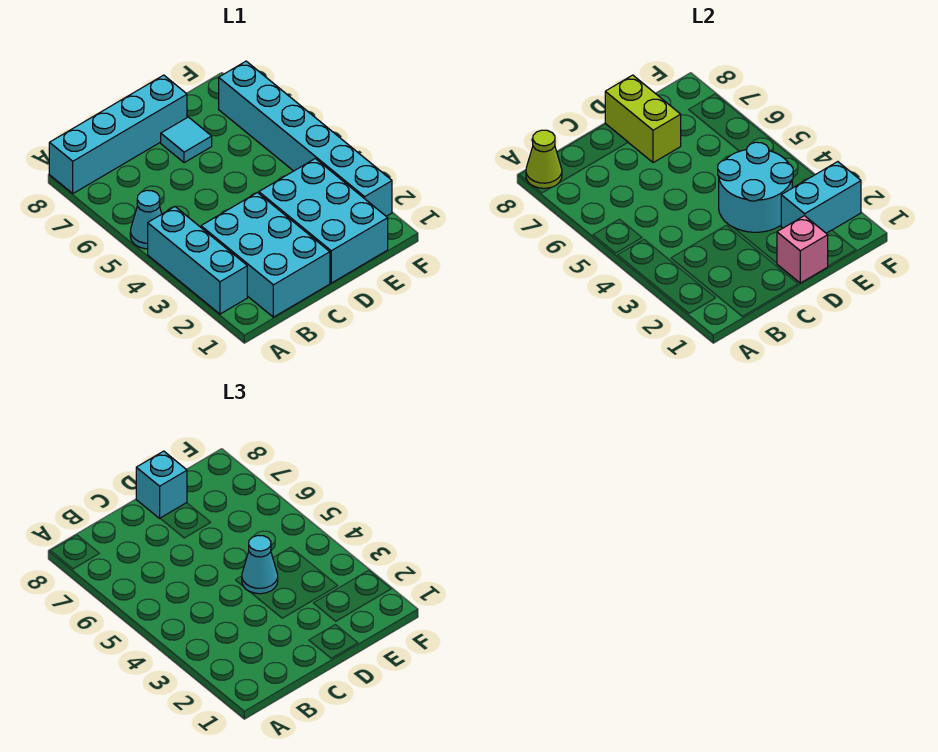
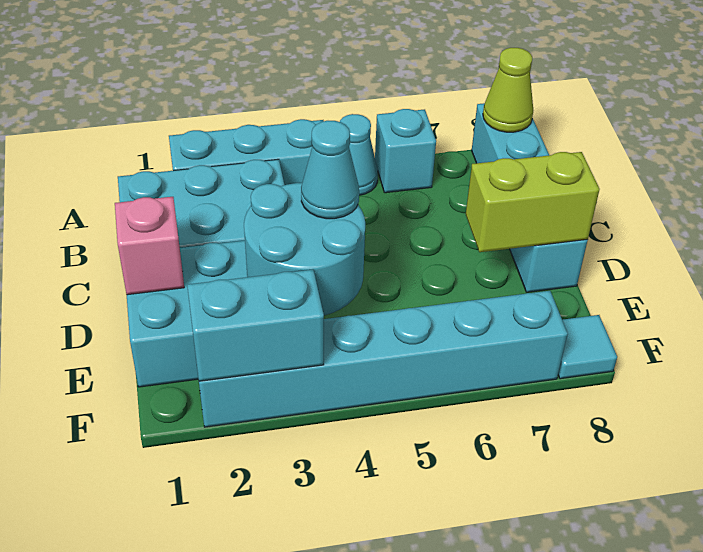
cyan tile D7 level 1 -> cyan tile F8 level 1
cyan brick D8 level 3 -> cyan brick A6 level 1
cyan brick E2:F2 level 2 -> cyan brick F2:F3 level 2

